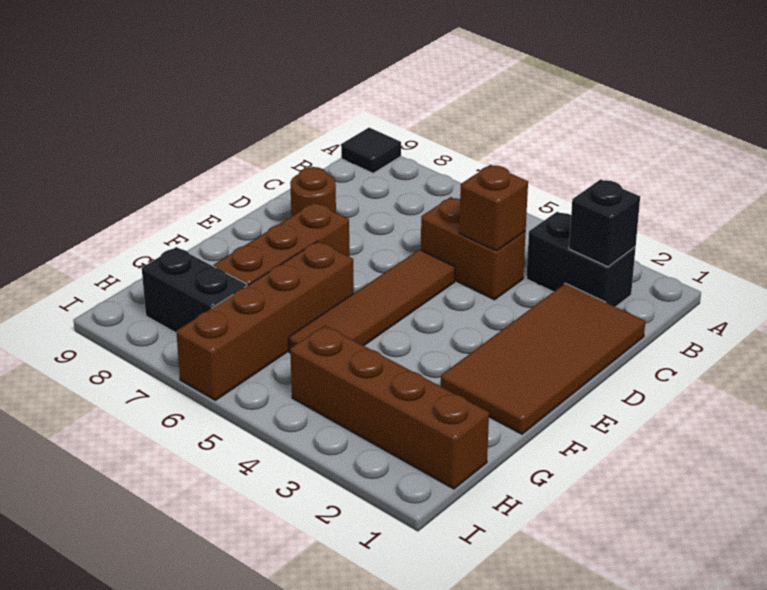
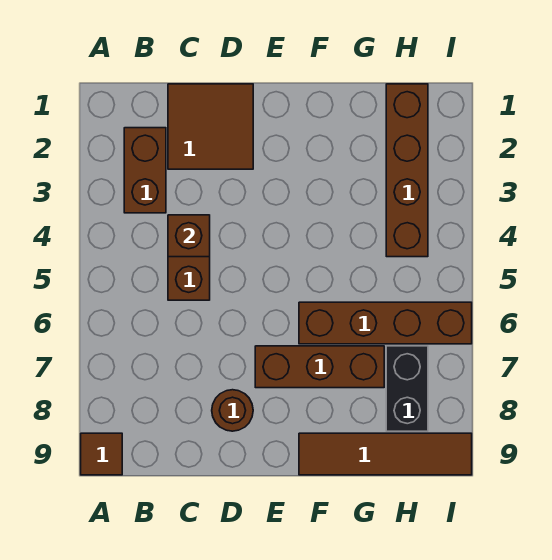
black tile A9 level 1 -> brown tile A9 level 1
black brick B2:B3 level 1 -> brown brick B2:B3 level 1
black brick B2 level 2 -> none
brown tile C1:F2 level 1 -> brown tile C1:D2 level 1
brown tile D5:G5 level 1 -> brown tile F9:I9 level 1

